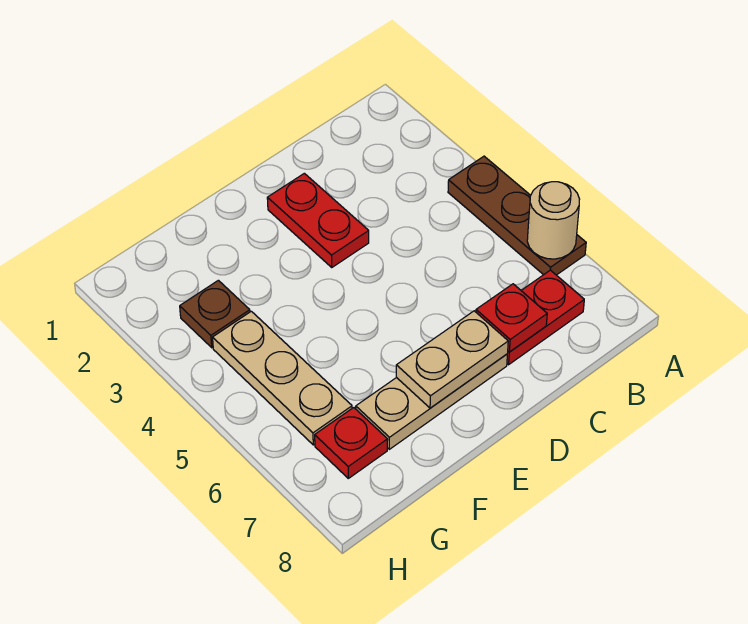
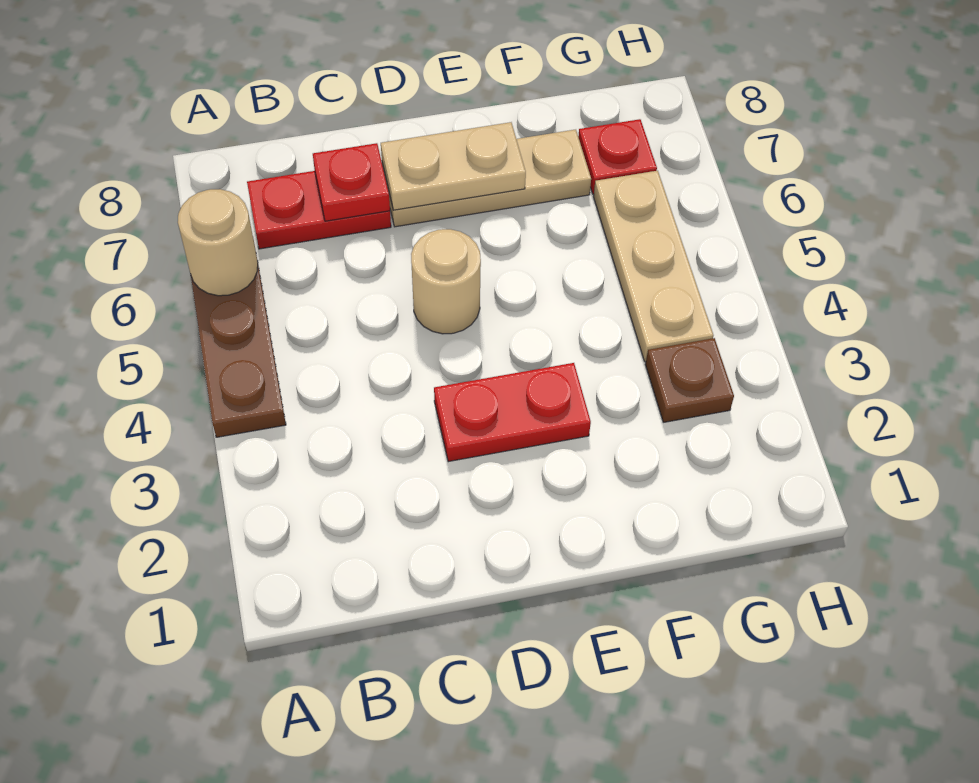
red plate D2:D3 level 1 -> red plate D3:E3 level 1
none -> tan round brick D5 level 1

